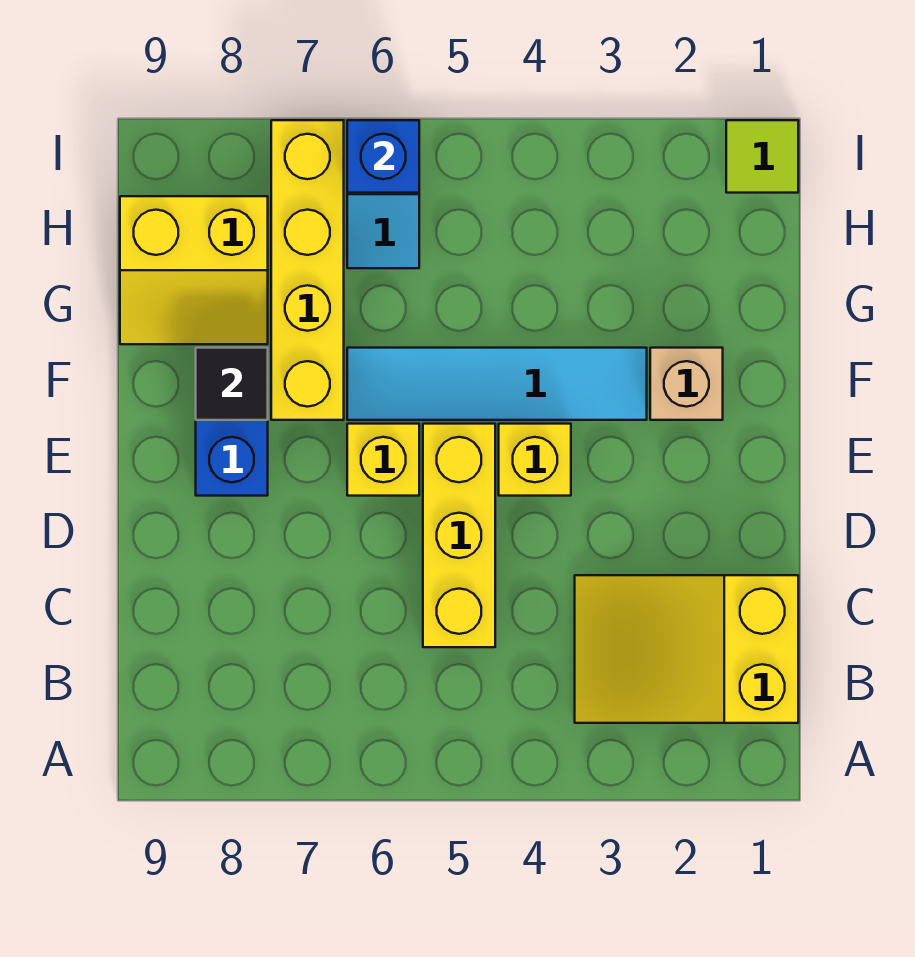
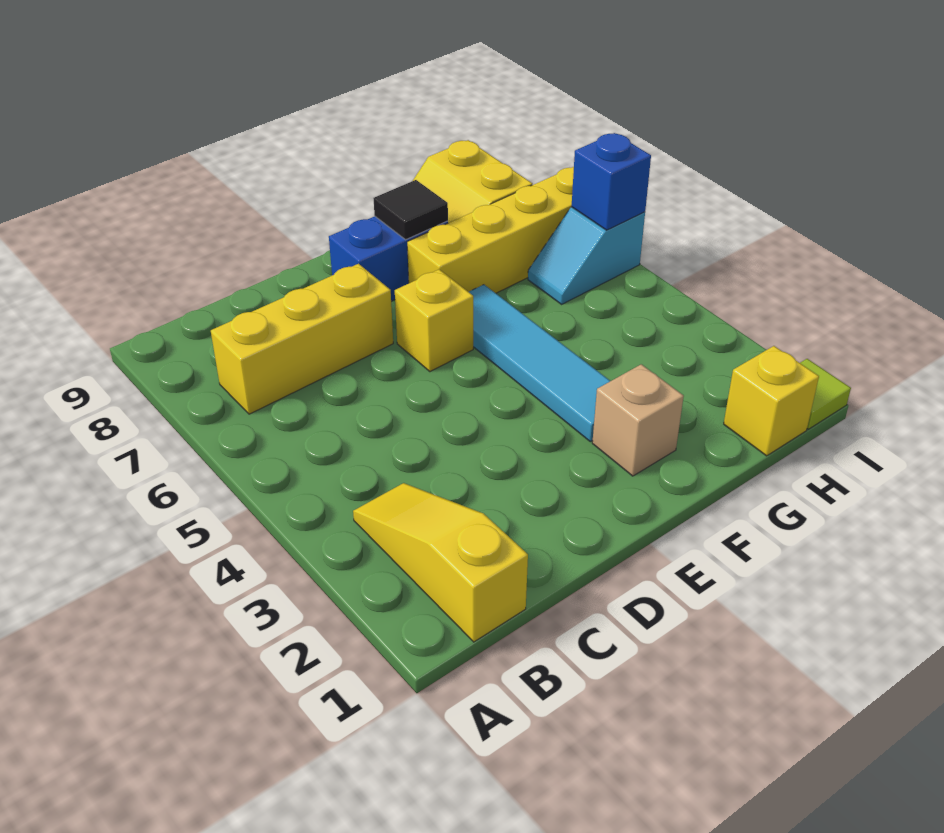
yellow slope B1:C3 level 1 top 1 -> yellow slope B1:B3 level 1 top 1
yellow brick C5:E5 level 1 -> yellow brick B7:D7 level 1
yellow brick E4 level 1 -> yellow brick H1 level 1

